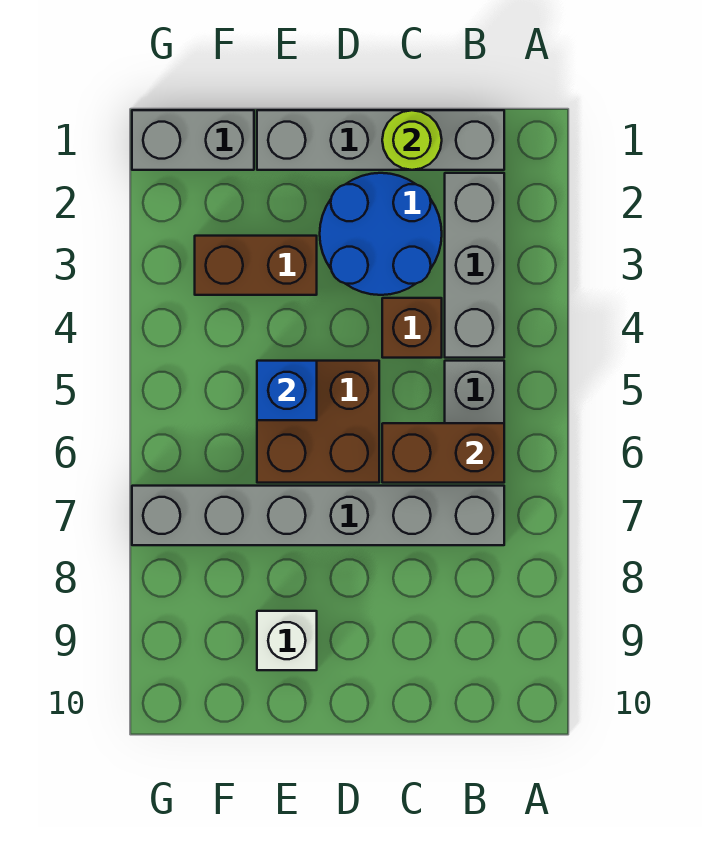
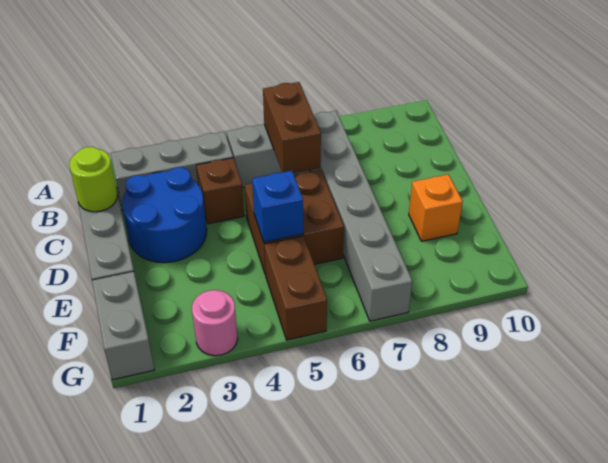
brown brick E3:F3 level 1 -> brown brick F5:G5 level 1
white brick E9 level 1 -> orange brick E9 level 1
none -> pink round brick G3 level 1

